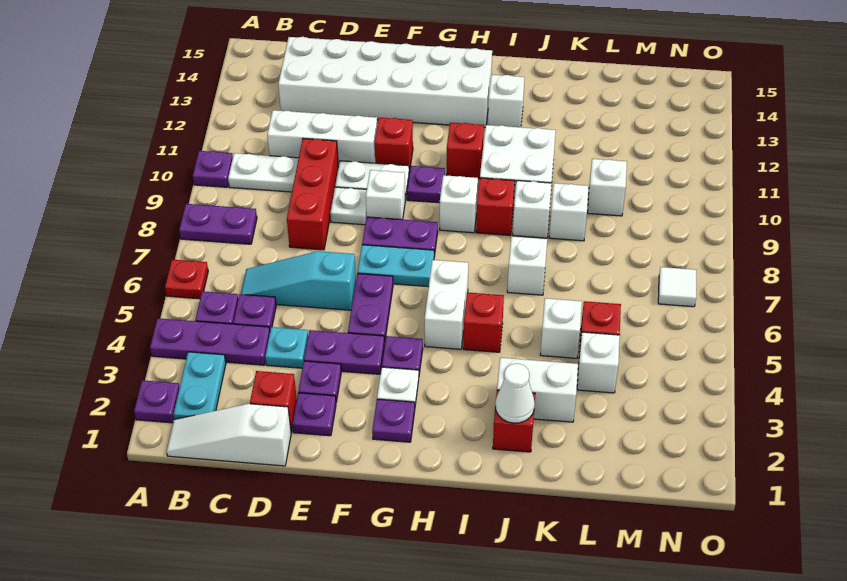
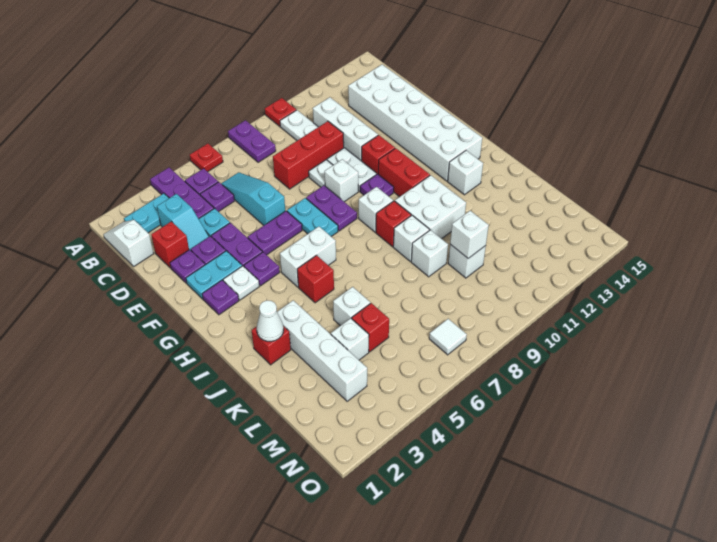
purple plate A2 level 1 -> none
purple plate A10 level 1 -> red plate A10 level 1
white slope B1:D1 level 1 top D -> white slope B1:C1 level 1 top C
none -> cyan slope C3:D3 level 1 top C
none -> cyan plate F2:F3 level 1
red brick H11 level 1 -> red brick G11:H11 level 1
white brick J3:K3 level 1 -> white brick J3:M3 level 1
white brick J7 level 1 -> white brick L10 level 2

